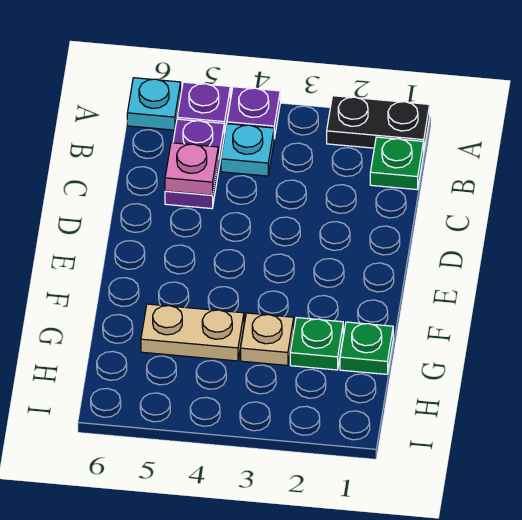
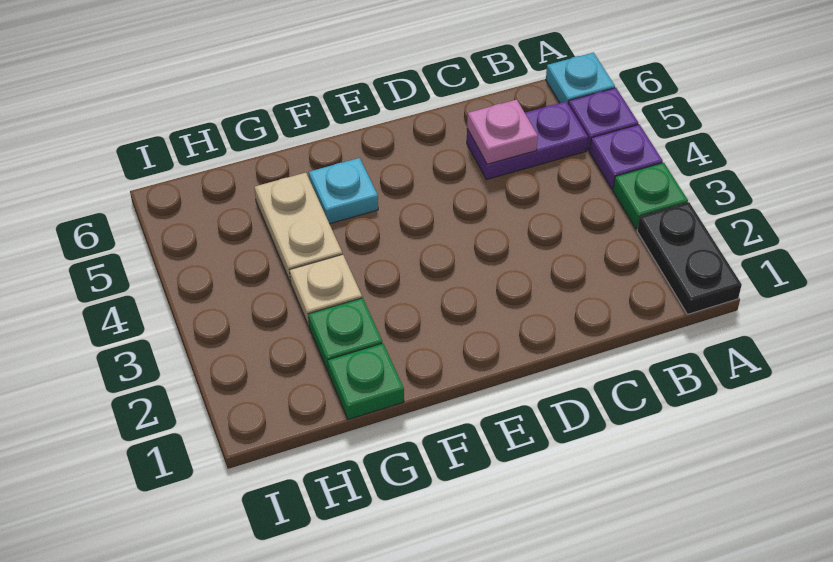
green plate B1 level 1 -> green plate A3 level 1
cyan plate B4 level 1 -> cyan plate F5 level 1

